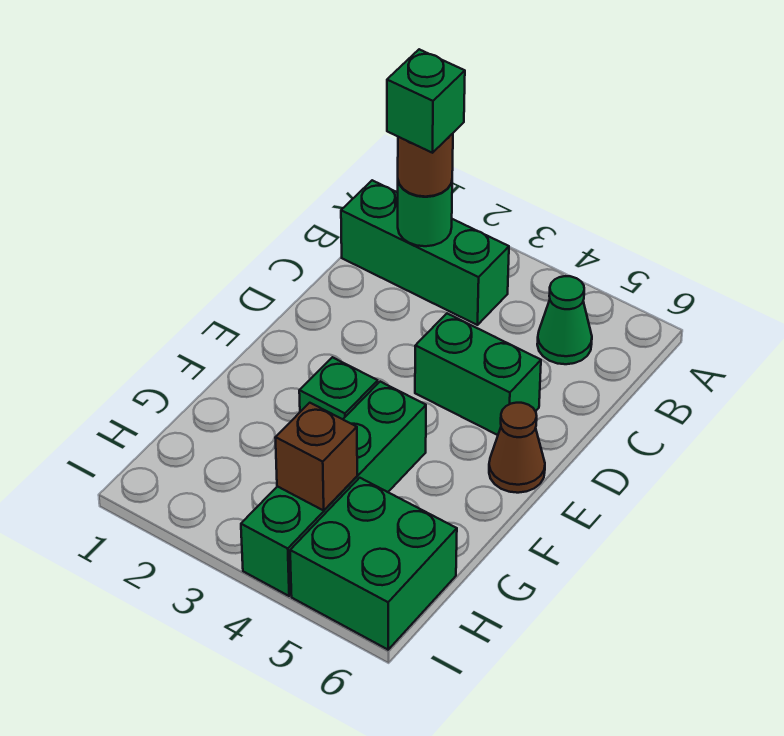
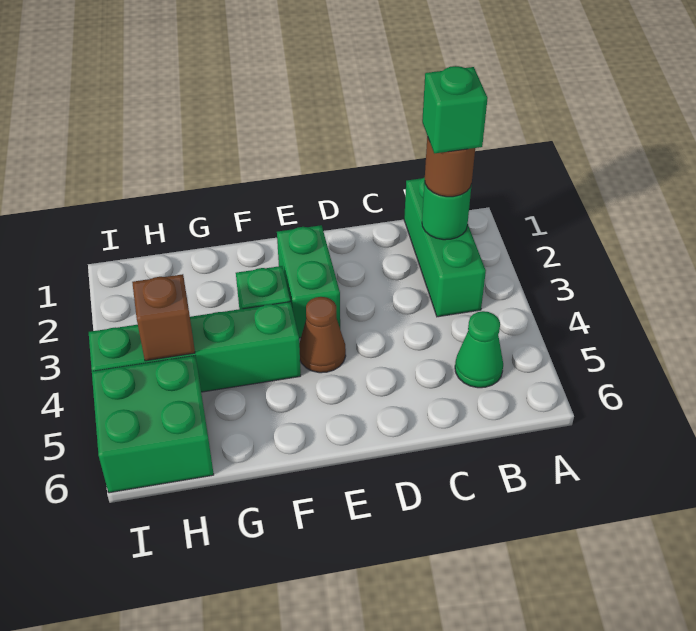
green brick D4:D5 level 1 -> green brick E2:E3 level 1
brown cone E6 level 1 -> brown cone E4 level 1

